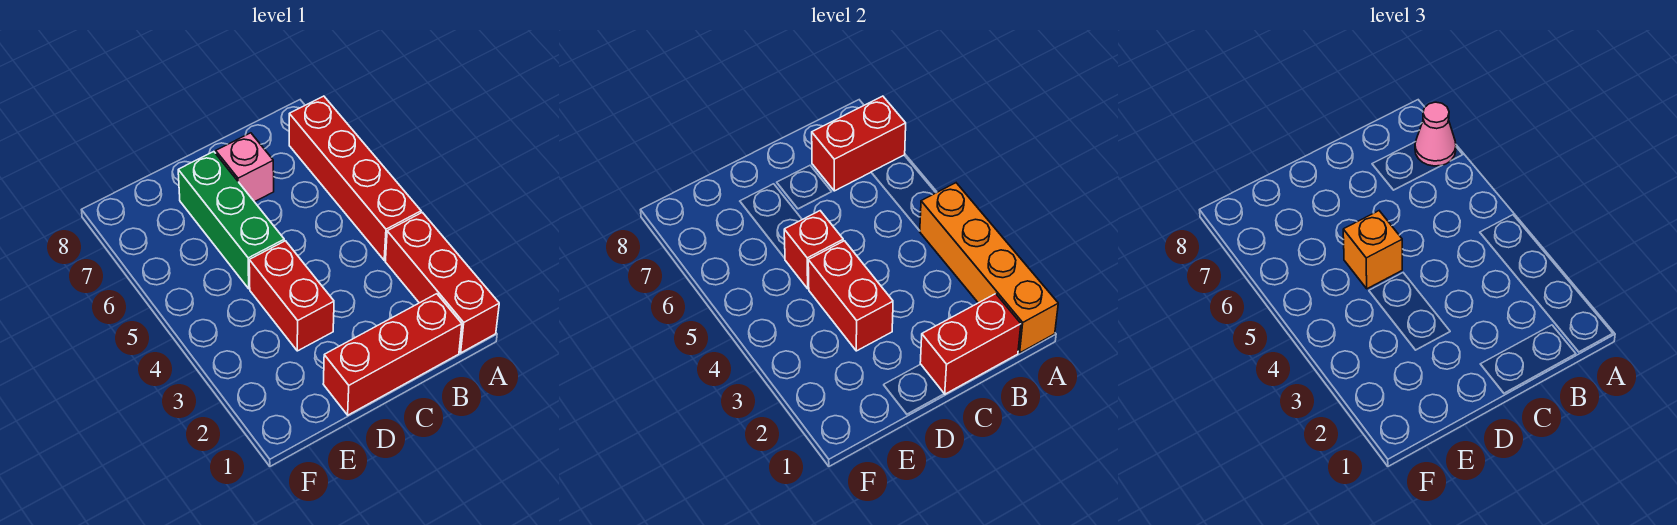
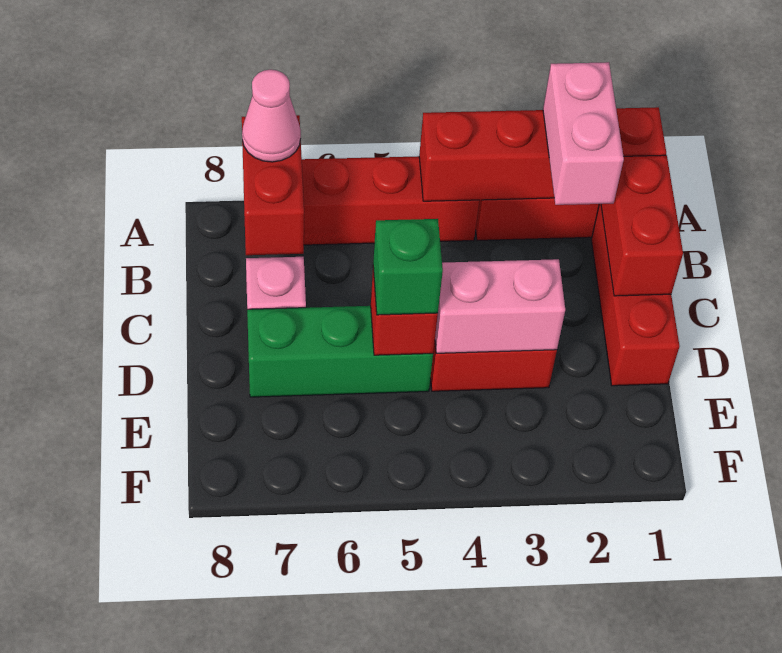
orange brick A1:A4 level 2 -> red brick A1:A4 level 2
none -> pink brick A2:B2 level 3
red brick D3:D4 level 2 -> pink brick D3:D4 level 2
orange brick D5 level 3 -> green brick D5 level 3

